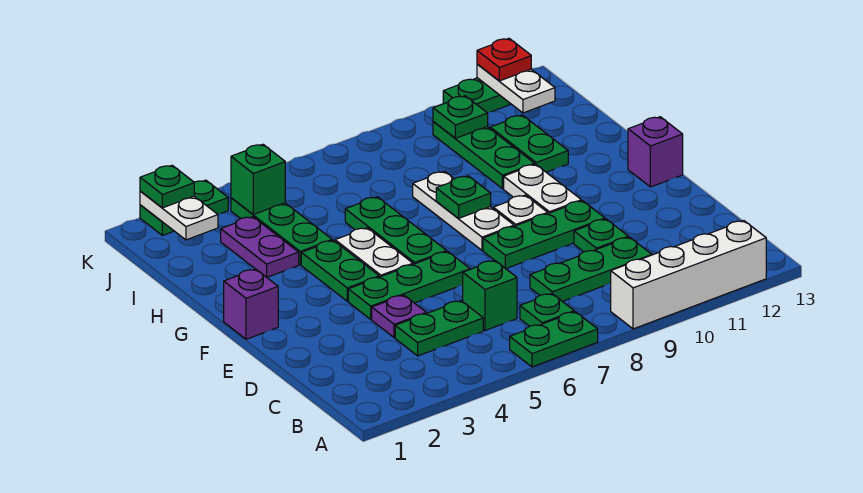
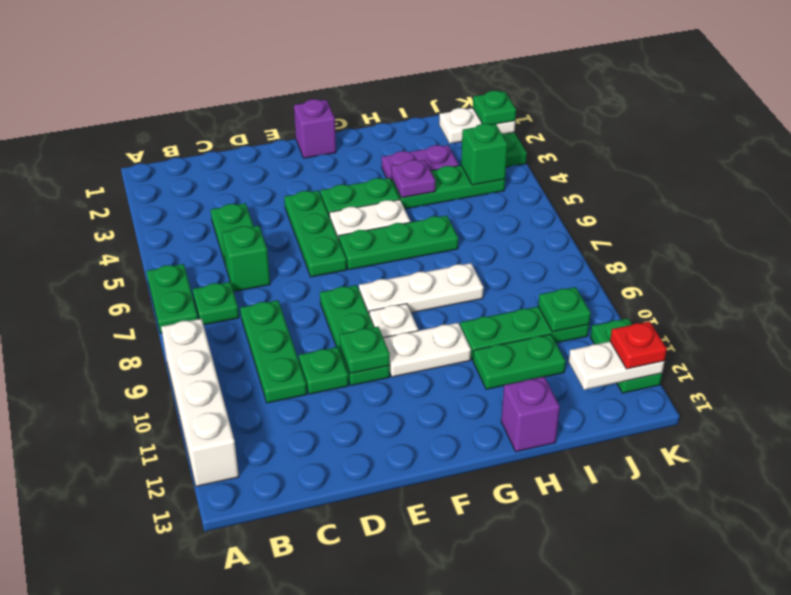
purple plate D4 level 1 -> purple plate H4 level 2
purple brick F13 level 1 -> purple brick H13 level 1
green plate G8 level 2 -> green plate E10 level 2

